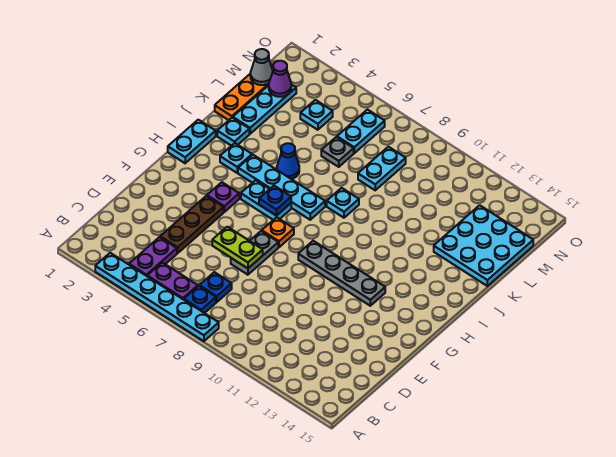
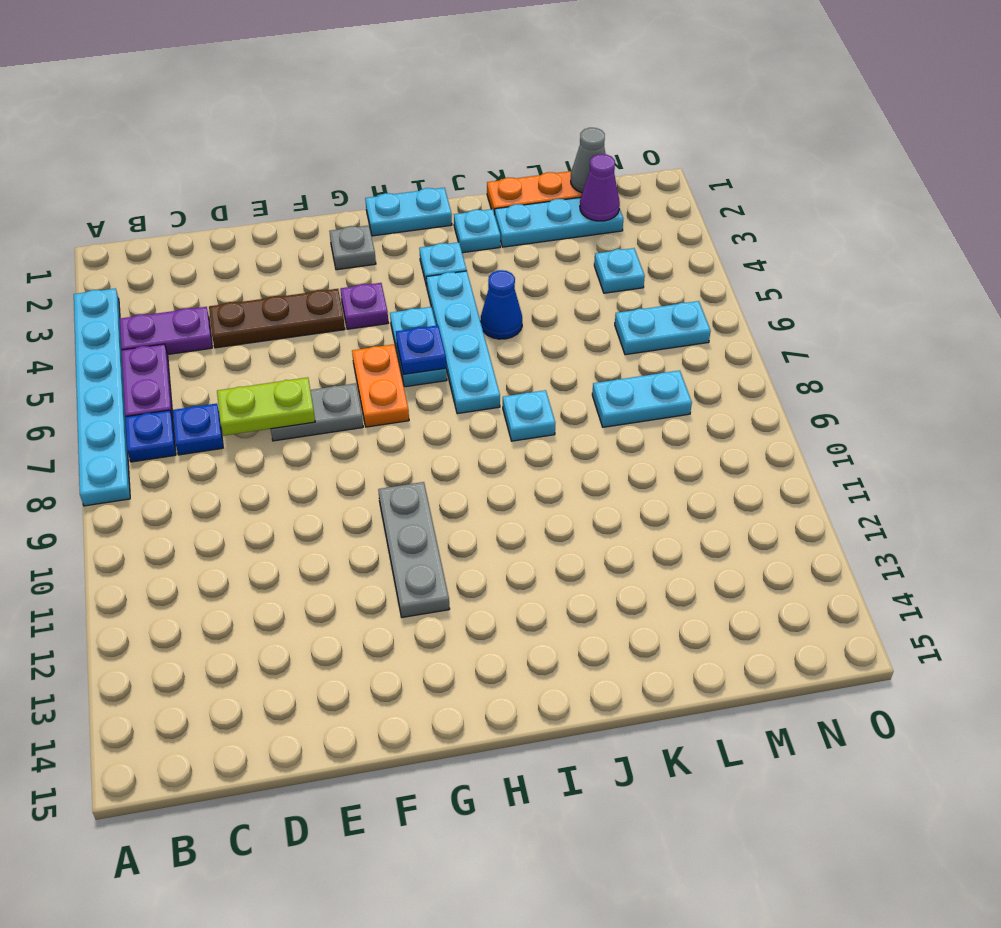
lime plate E6:E7 level 2 -> lime plate D7:E7 level 2
orange plate G7 level 1 -> orange plate G6:G7 level 1
grey plate G9:G12 level 1 -> grey plate G10:G12 level 1
cyan plate K13:M15 level 1 -> none
grey plate L6 level 1 -> grey plate G2 level 1

